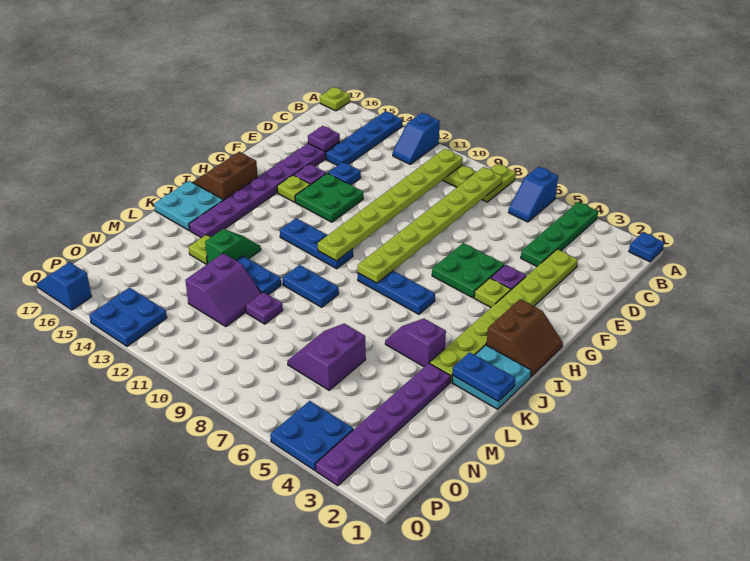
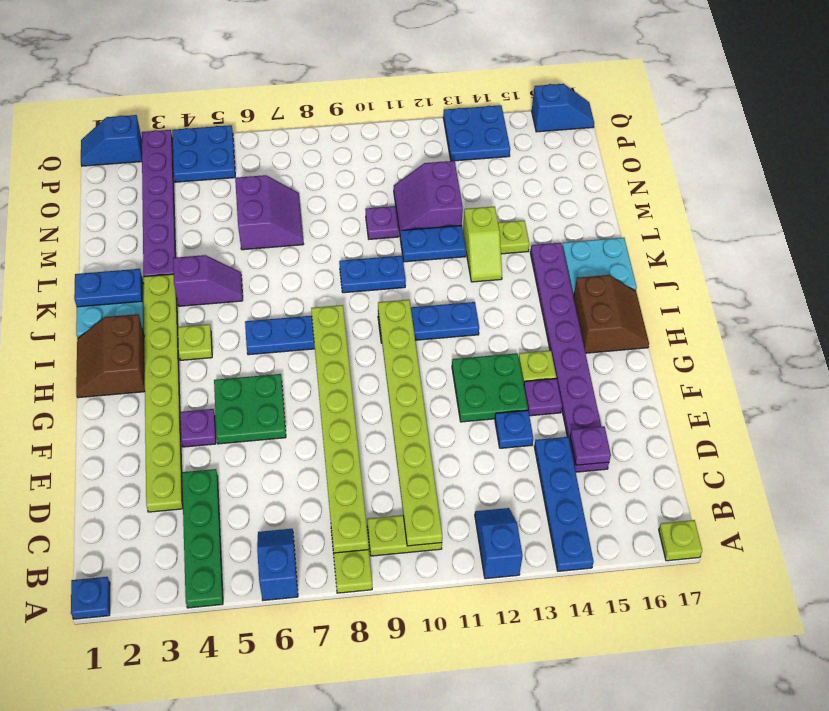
lime plate G4 level 1 -> lime plate I4 level 1
green slope K13:L13 level 1 top L -> lime slope K13:L13 level 1 top L
none -> blue slope Q1:Q2 level 1 top 2

